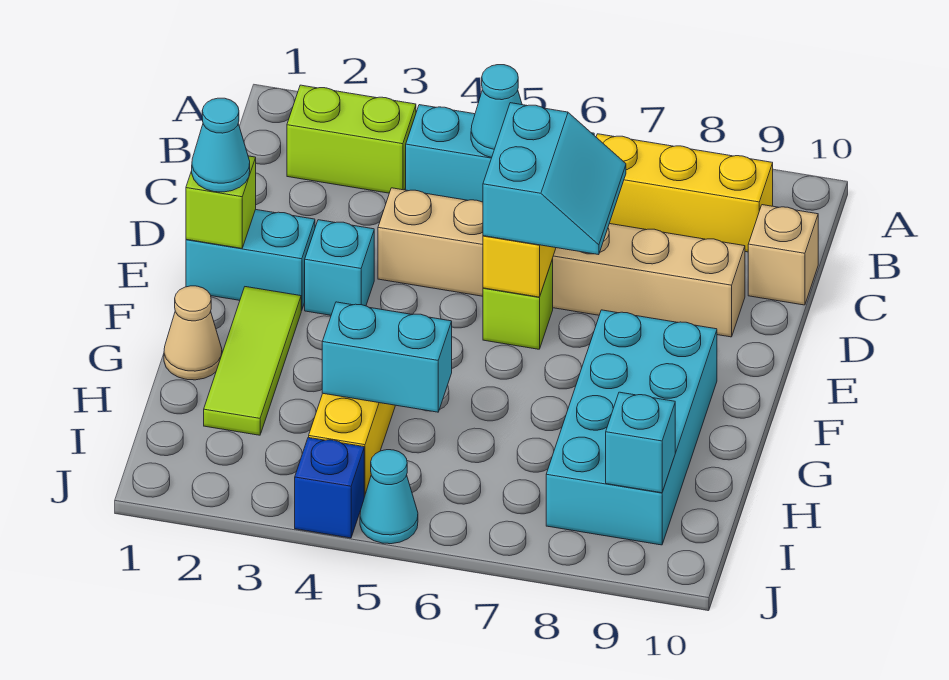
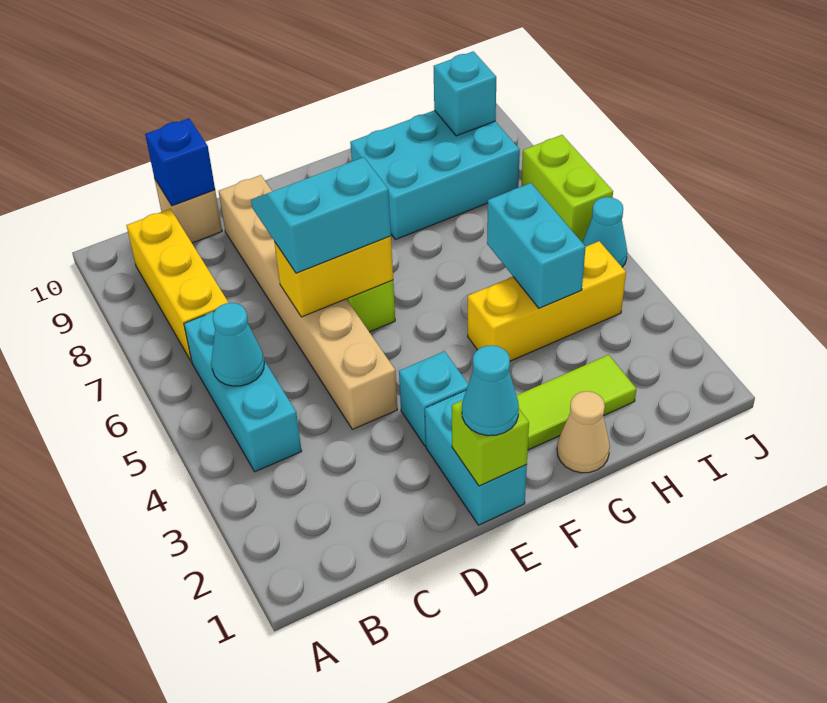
lime brick B2:B3 level 1 -> lime brick J6:J7 level 1
cyan brick F8:I9 level 1 -> cyan brick G8:I9 level 1
blue brick J4 level 1 -> blue brick C10 level 2

